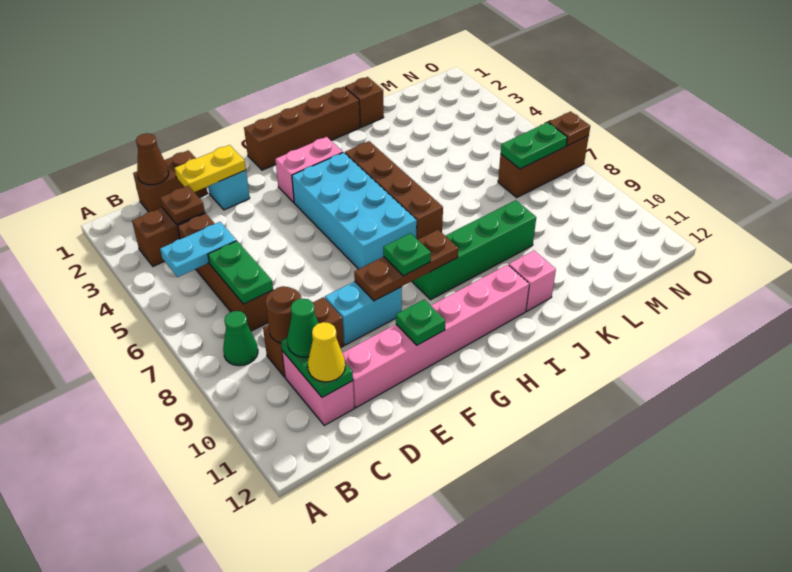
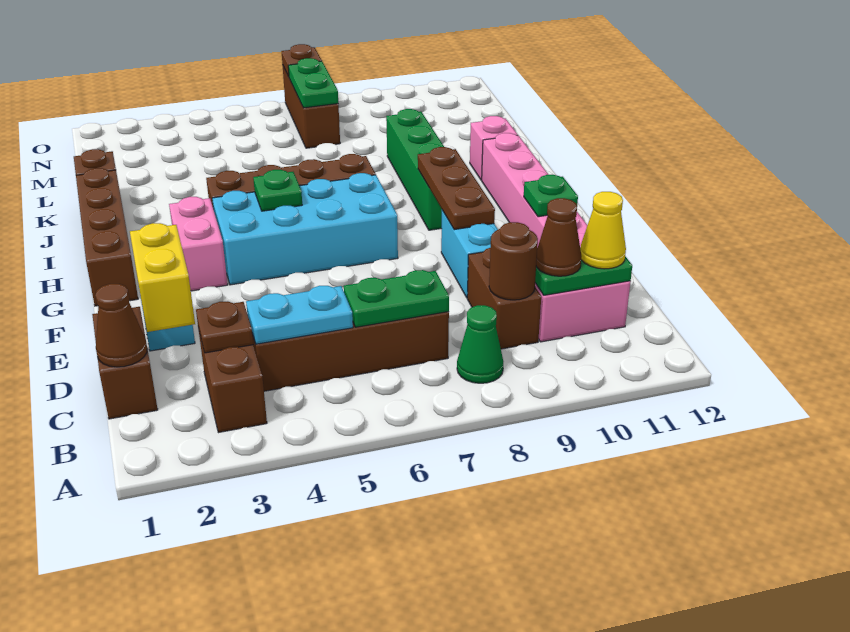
cyan plate B5:C5 level 2 -> cyan plate C4:C5 level 2
green cone C10 level 3 -> brown cone C10 level 3
yellow plate D2:E2 level 2 -> yellow brick D2:E2 level 2
green plate G9 level 3 -> green plate H5 level 2

